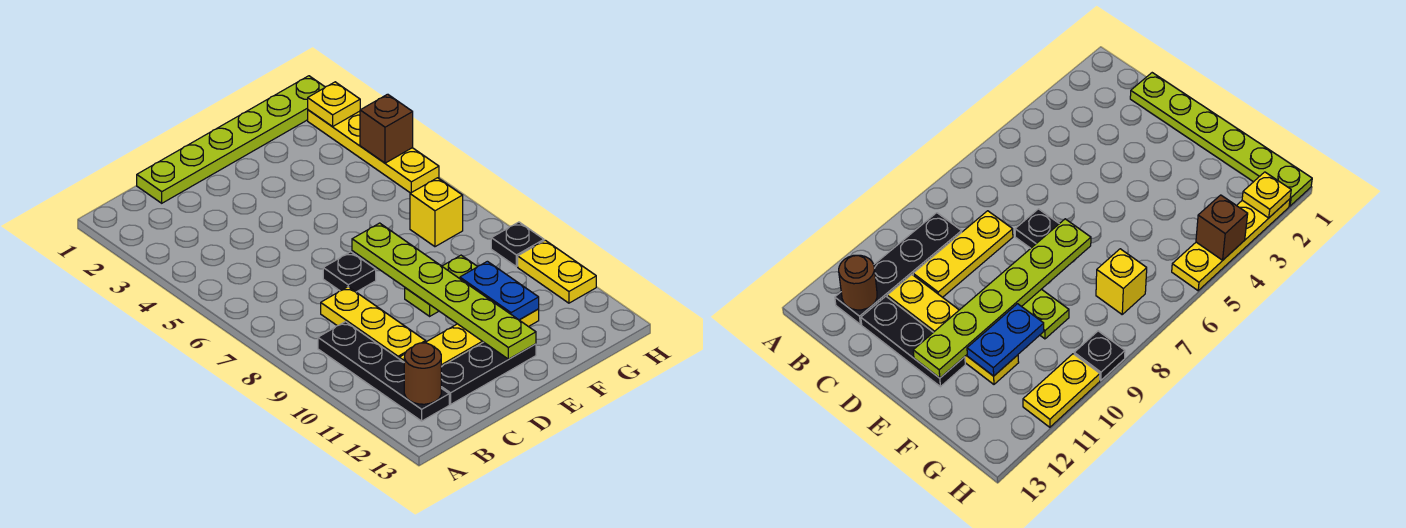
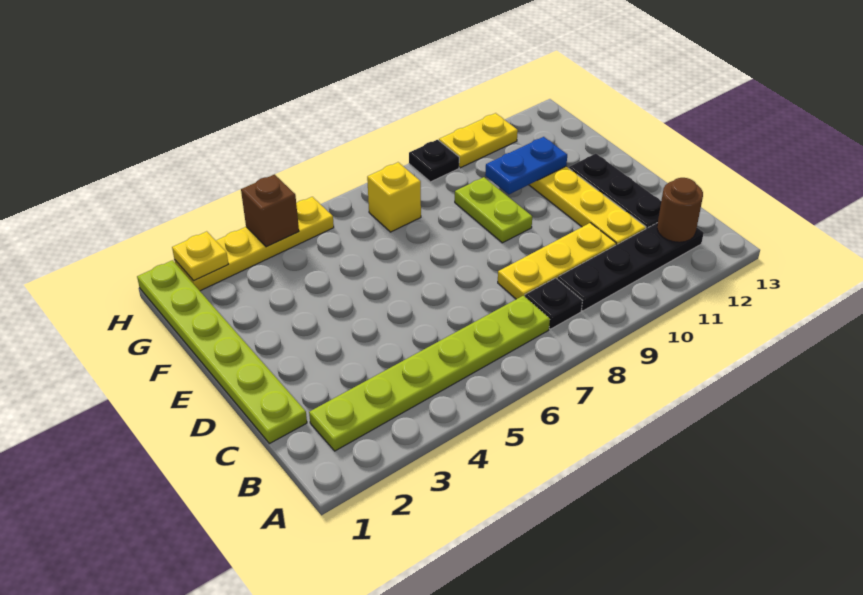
black plate D7 level 1 -> black plate B8 level 1
lime plate E7:E12 level 2 -> lime plate B2:B7 level 1

